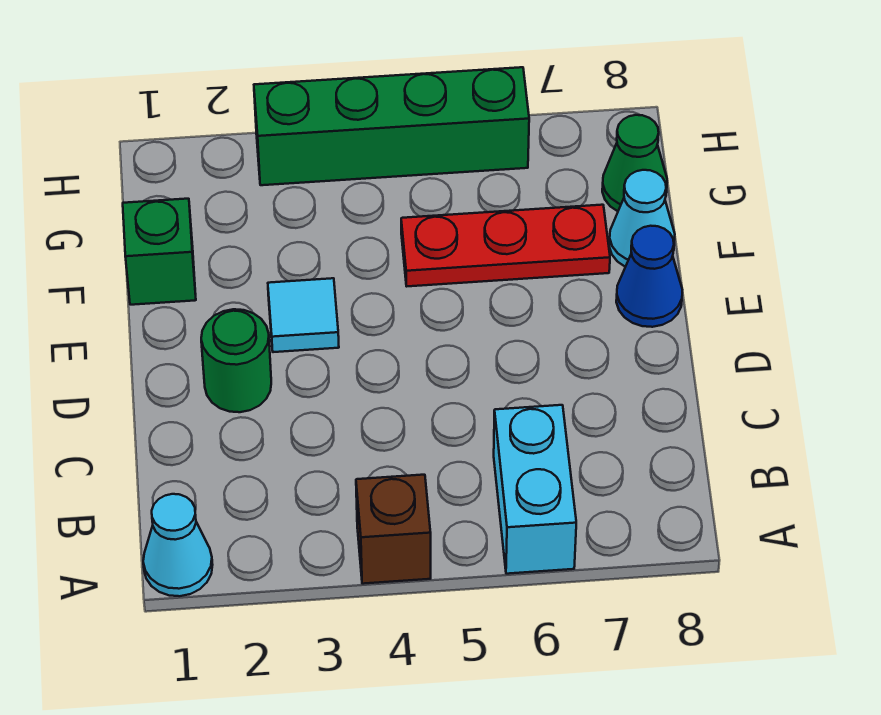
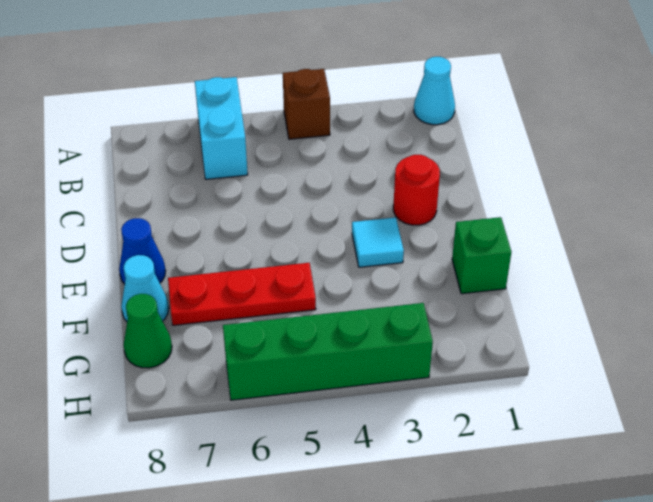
green round brick D2 level 1 -> red round brick D2 level 1

